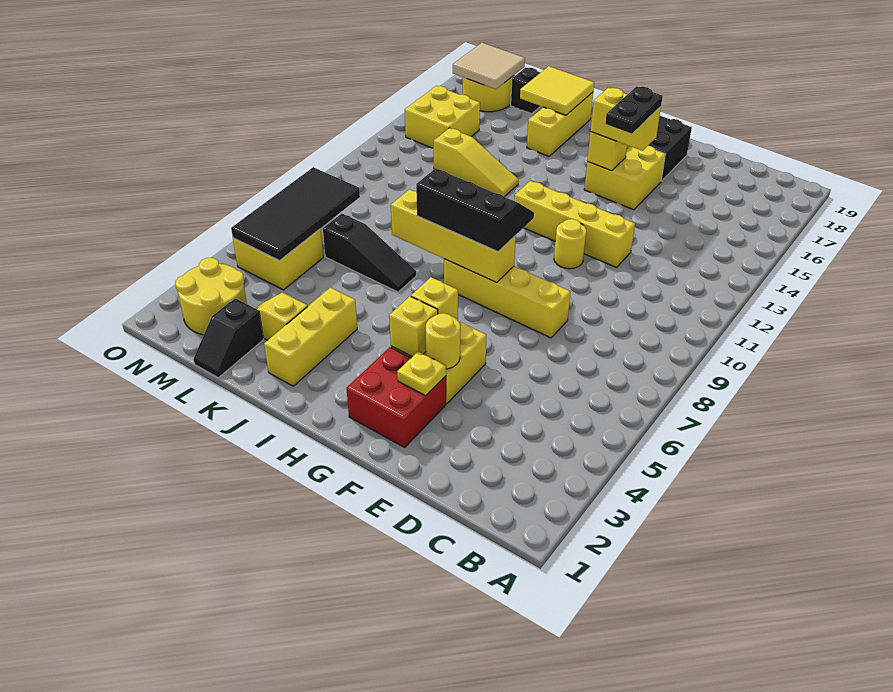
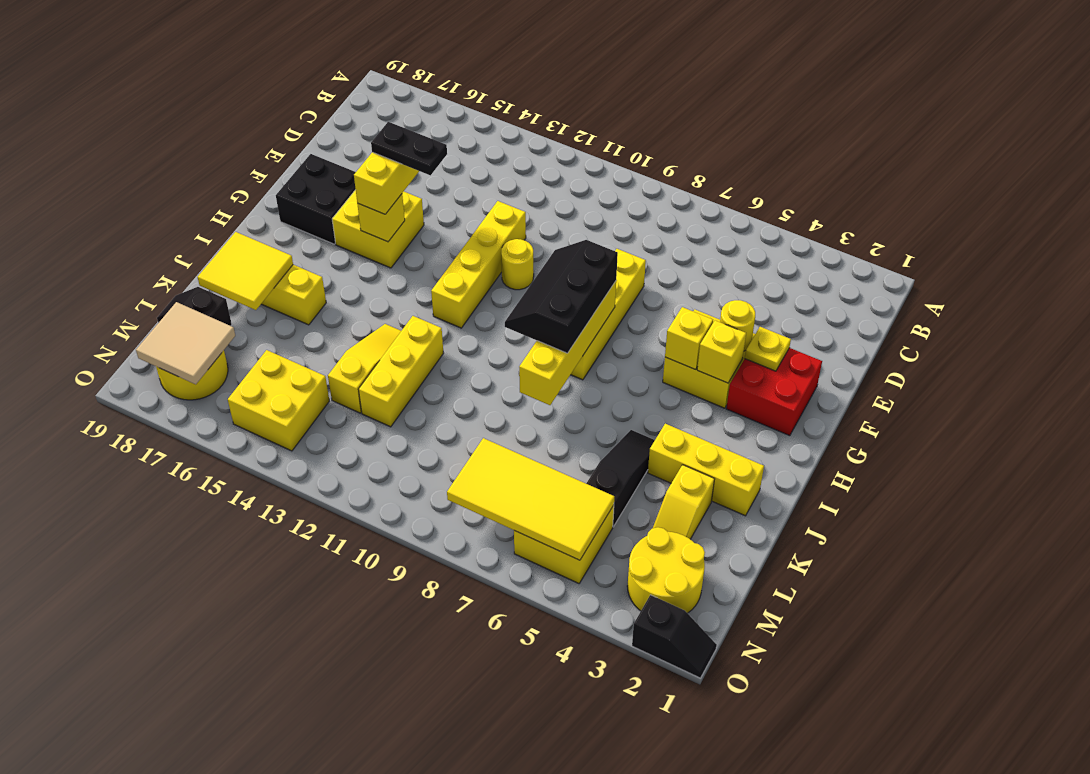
black slope J7:L7 level 1 top L -> black slope J5:L5 level 1 top L
none -> yellow brick J12:L12 level 1
black slope L1:L2 level 1 top 2 -> black slope O1:O2 level 1 top 2
black tile M5:N8 level 2 -> yellow tile M5:N8 level 2

